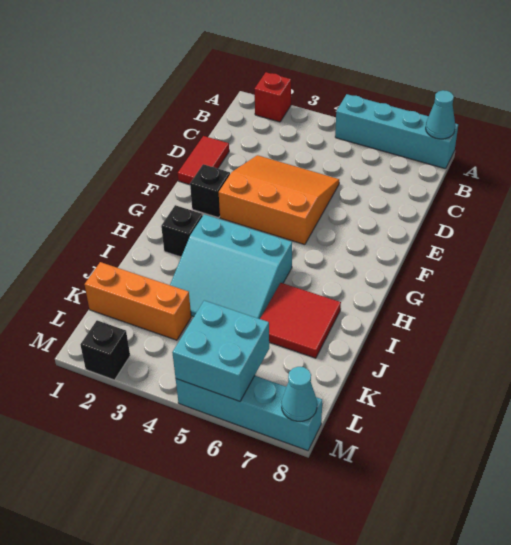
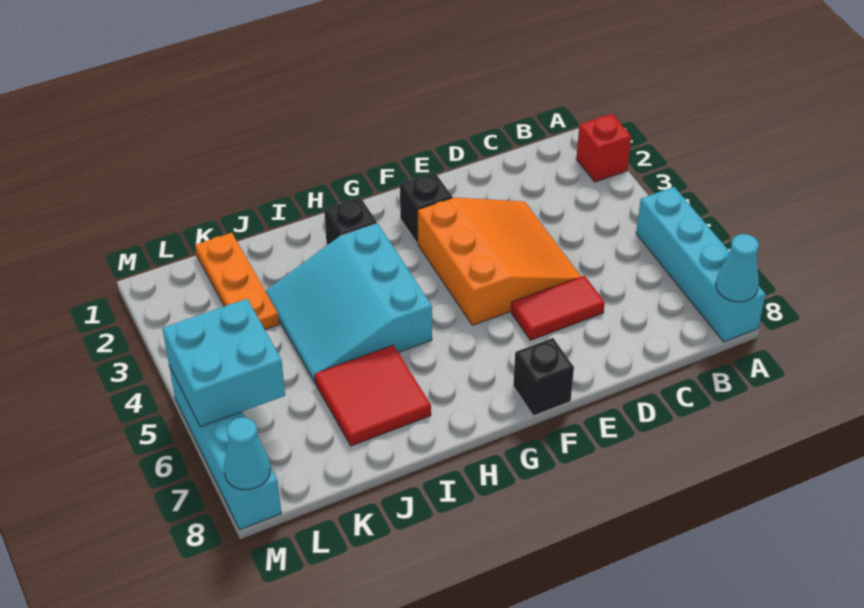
red tile D1:E1 level 1 -> red tile D6:E6 level 1
orange brick K1:K3 level 1 -> orange plate K1:K3 level 1
black brick M2 level 1 -> black brick F8 level 1

